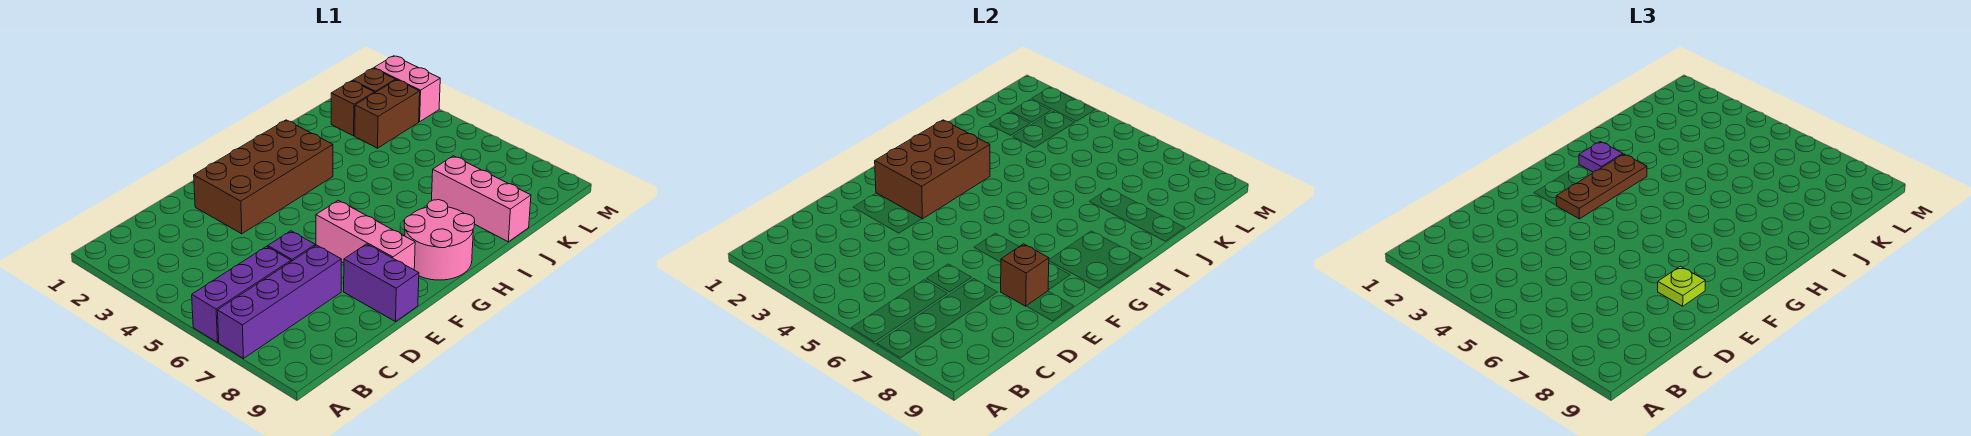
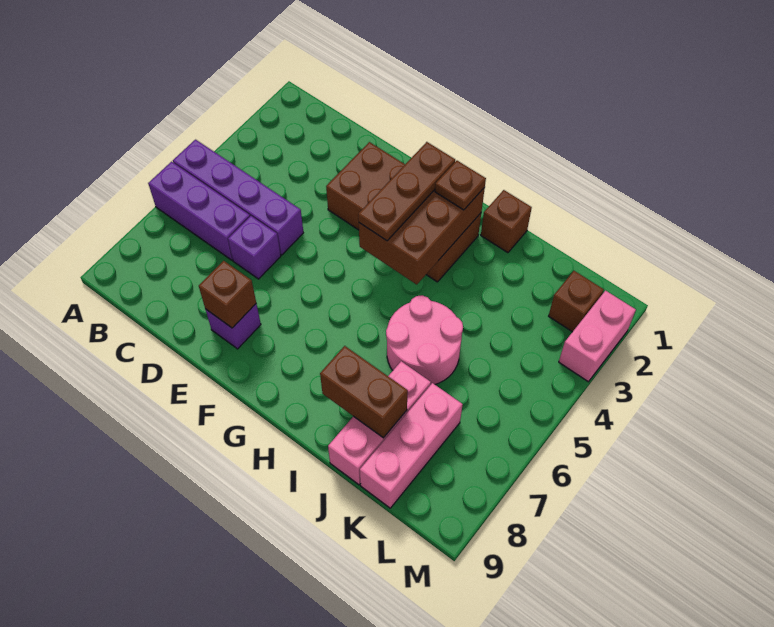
purple brick A7:D7 level 1 -> purple brick A5:D5 level 1
purple brick E8:E9 level 1 -> purple brick E8 level 1
lime plate E8 level 3 -> none
brown brick F2:H3 level 2 -> brown brick G2:H4 level 2
brown plate F3:H3 level 3 -> brown plate G2:G4 level 3
pink brick F6:F8 level 1 -> pink brick K7:K9 level 1
pink round brick G8:H9 level 1 -> pink round brick I5:J6 level 1
purple plate H2 level 3 -> brown plate H2 level 3
brown brick K2 level 1 -> brown brick I1 level 1
brown brick K3:L3 level 1 -> brown brick I8:J8 level 2

